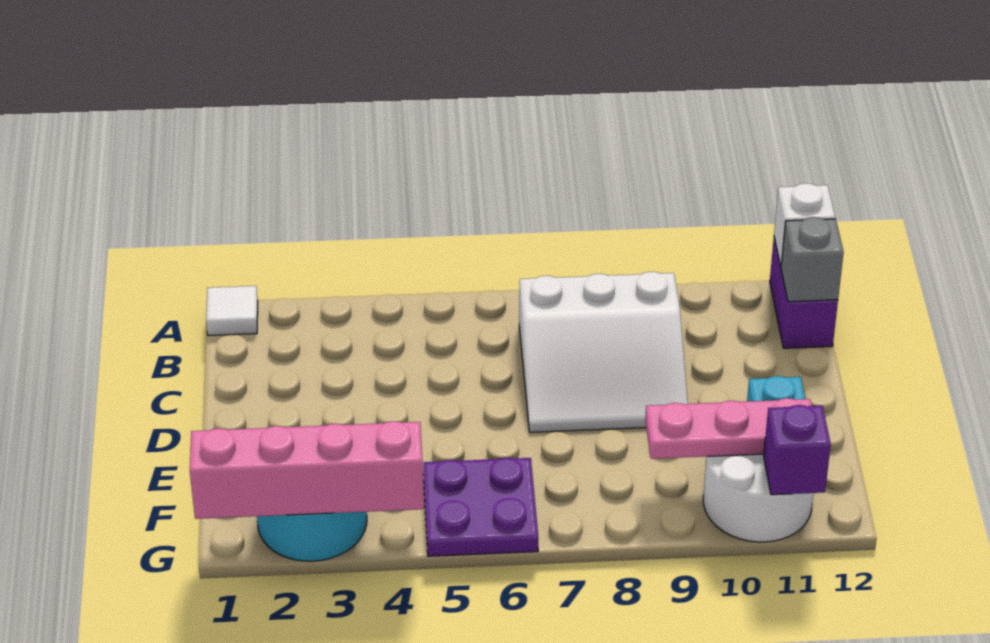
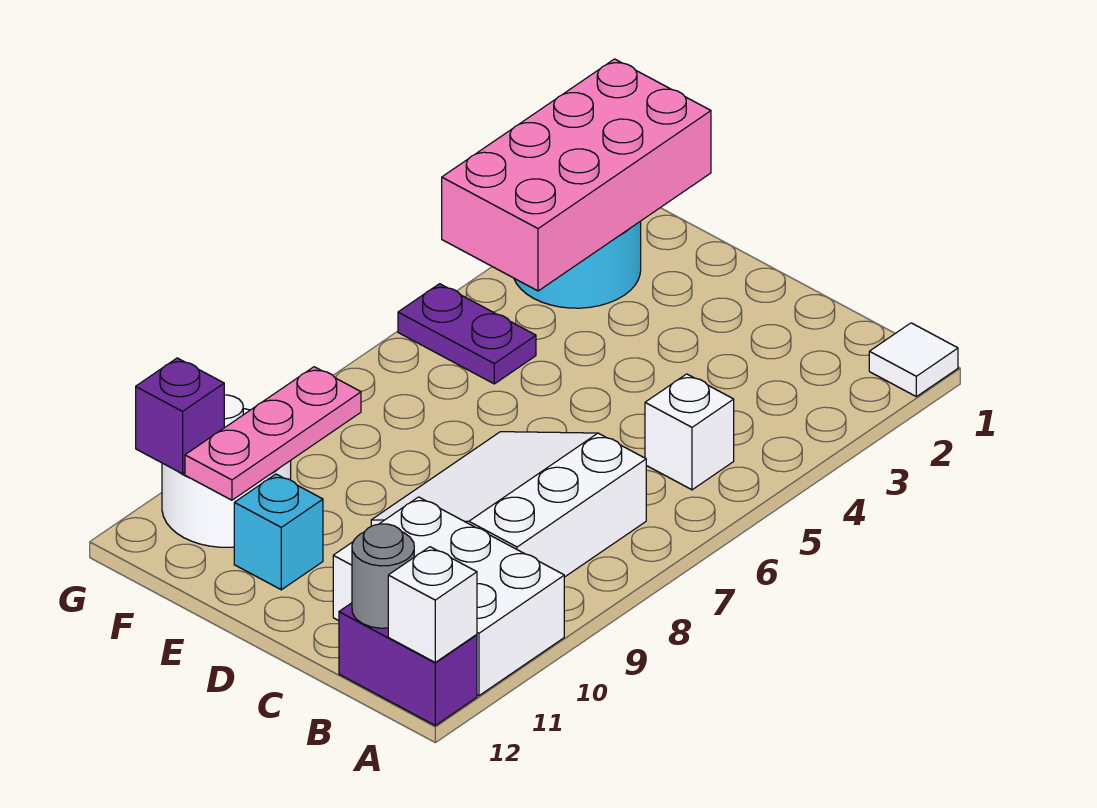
none -> white brick A10:C11 level 1
none -> white brick B5 level 1
grey brick B12 level 2 -> grey round brick B12 level 2
purple plate F5:G6 level 1 -> purple plate F5:G5 level 1
pink brick G1:G4 level 2 -> pink brick F1:G4 level 2

